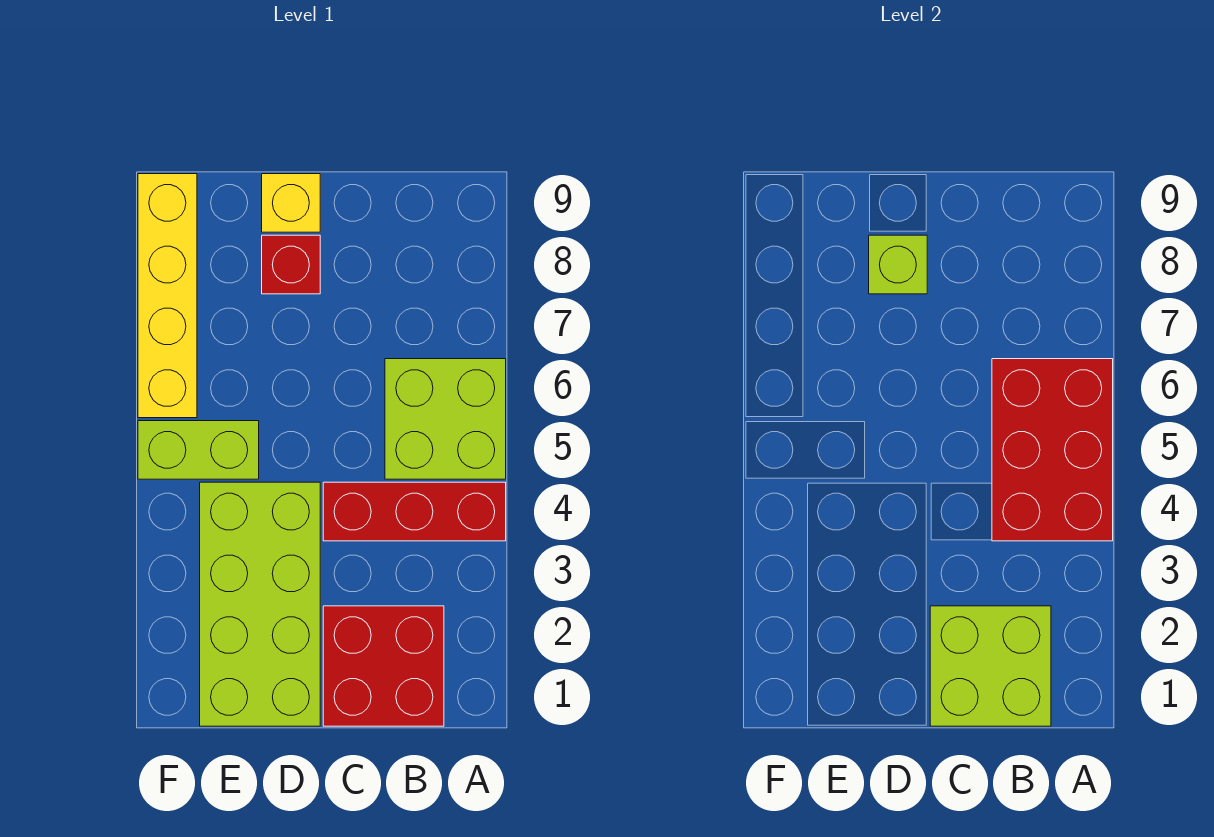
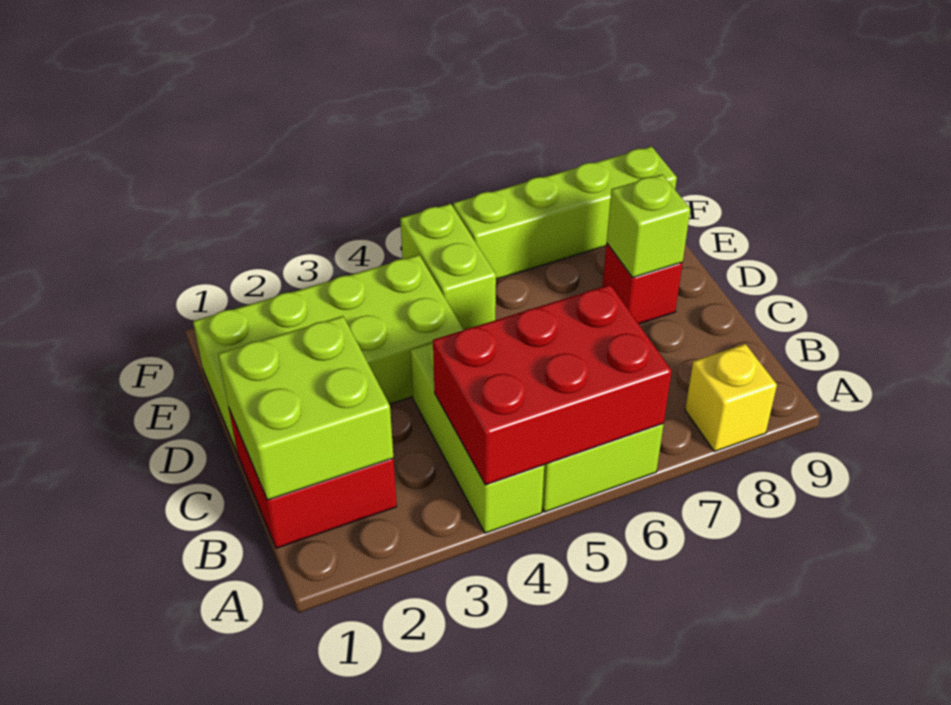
red brick A4:C4 level 1 -> lime brick A4:C4 level 1
yellow brick D9 level 1 -> yellow brick A8 level 1
yellow brick F6:F9 level 1 -> lime brick F6:F9 level 1

